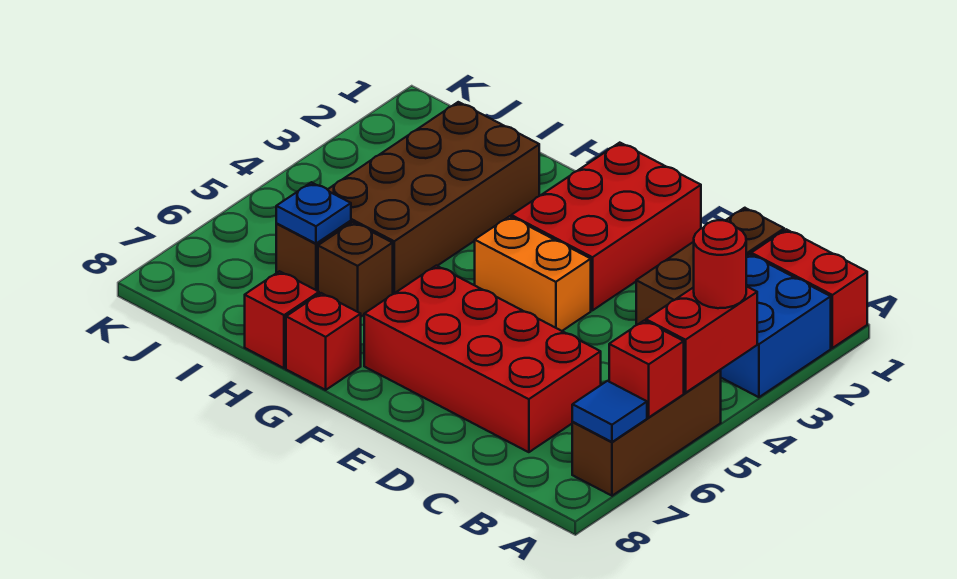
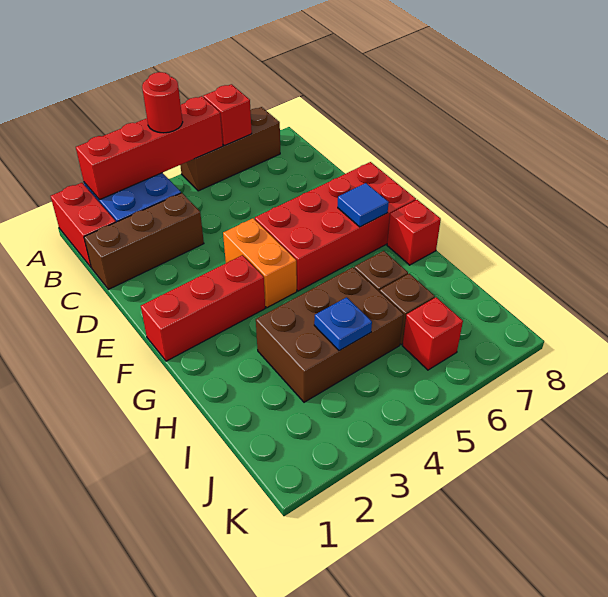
red brick A4:A5 level 2 -> red brick A2:A5 level 2
blue tile A7 level 2 -> blue tile F7 level 2
red brick C6:F7 level 1 -> red brick E5:F8 level 1
red brick E1:F3 level 1 -> red brick F1:F3 level 1
brown brick H2:I5 level 1 -> brown brick H3:I5 level 1
red brick H8 level 1 -> red brick J6 level 1
blue plate I6 level 2 -> blue plate I4 level 2

